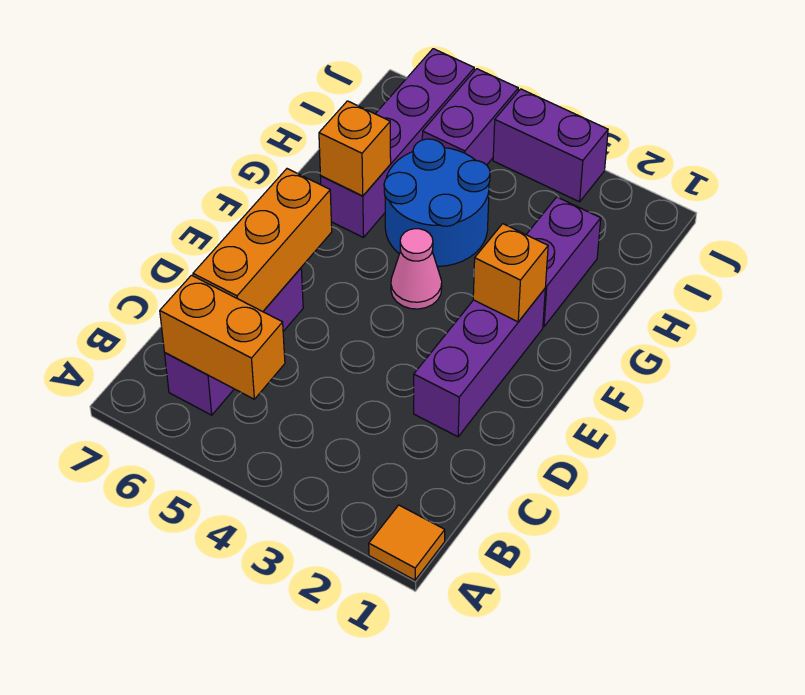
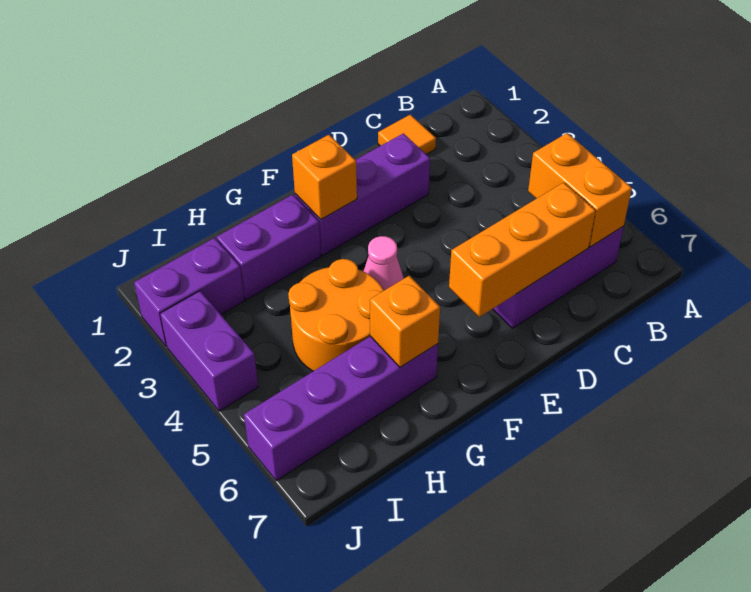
orange tile A1 level 1 -> orange tile C1 level 1
blue round brick G4:H5 level 1 -> orange round brick G4:H5 level 1
purple brick I5:J5 level 1 -> purple brick I2:J2 level 1

